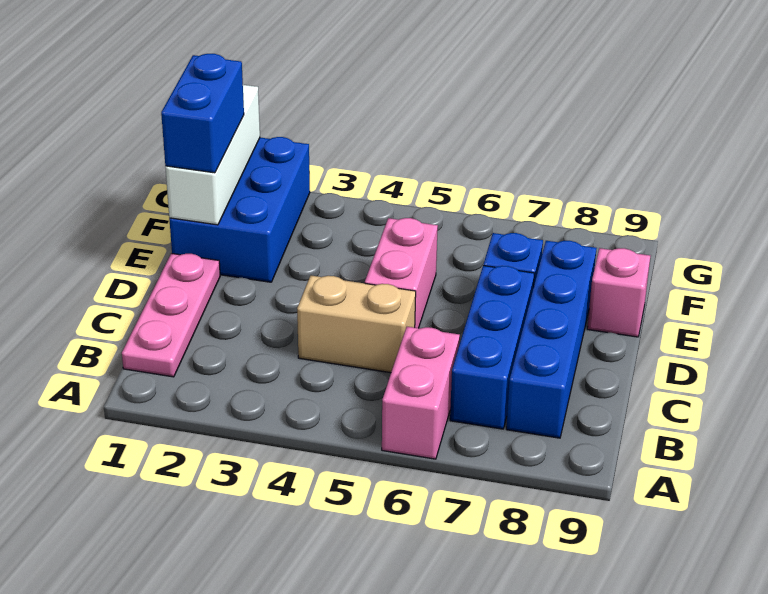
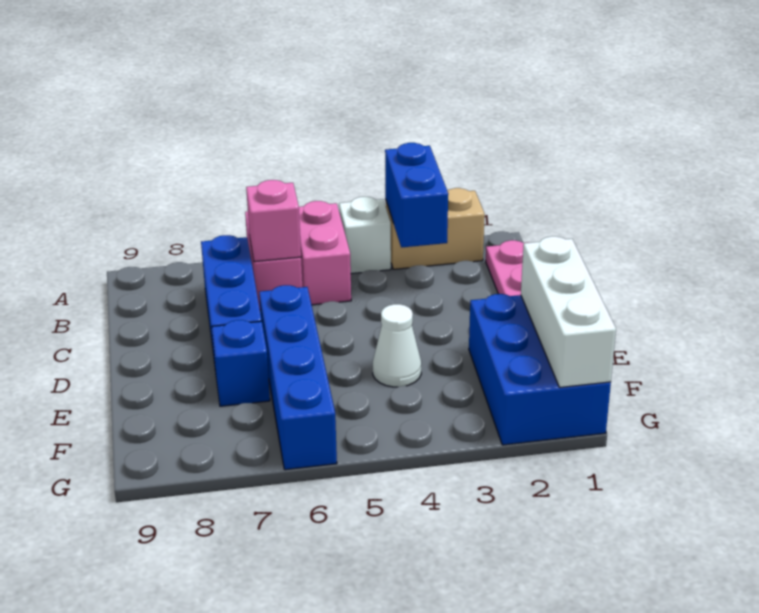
none -> white brick A4 level 1
blue brick B8:E8 level 1 -> blue brick D6:G6 level 1
tan brick C4:C5 level 1 -> tan brick A2:A3 level 1
pink brick D5:E5 level 1 -> pink brick A5:B5 level 1
blue brick E1:F1 level 3 -> blue brick A3:B3 level 2
none -> white cone E4 level 1
pink brick E9 level 1 -> pink brick B6 level 2

